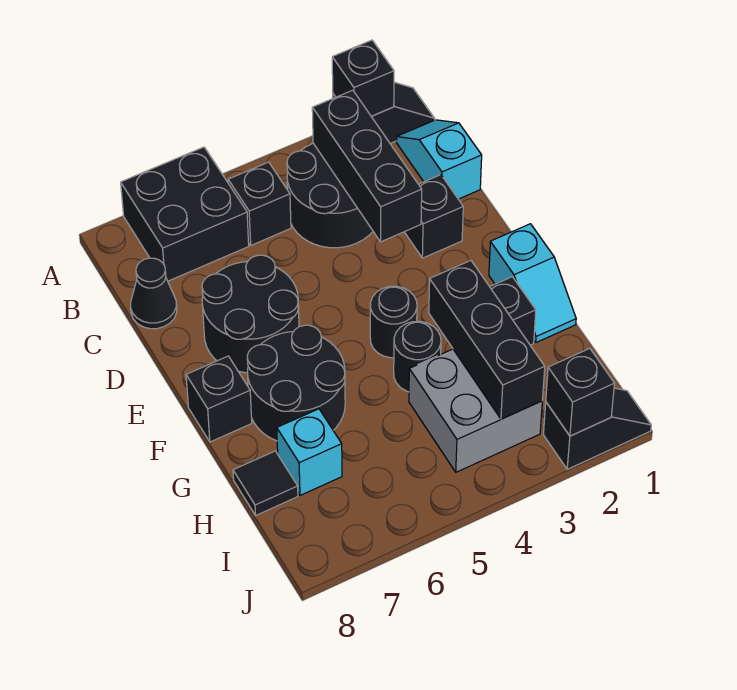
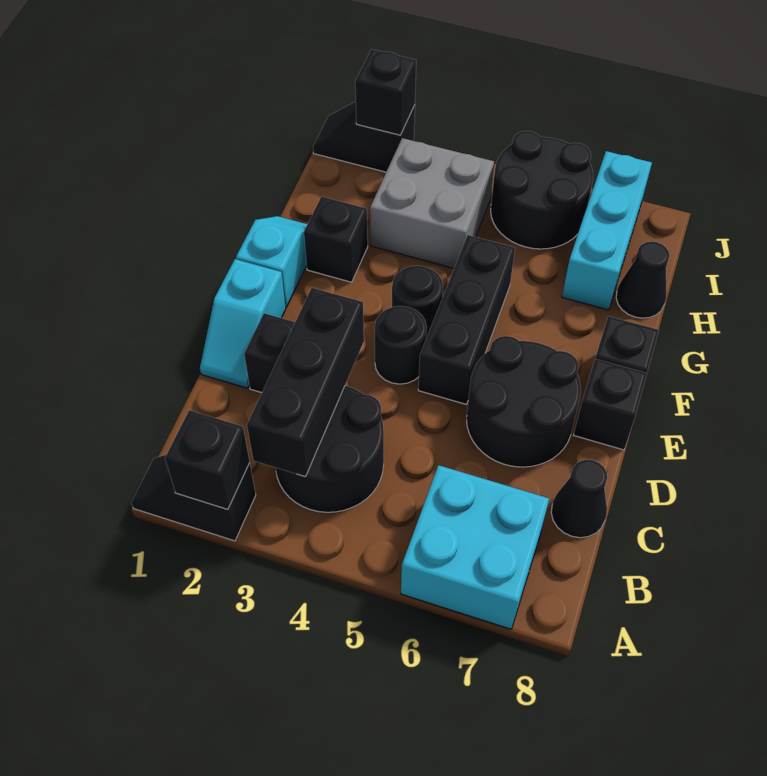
black brick A6:B7 level 1 -> cyan brick A6:B7 level 1
cyan slope B1:C1 level 1 top C -> cyan slope D1:E1 level 1 top E
black brick B5 level 1 -> black brick E8 level 1
black round brick F6:G7 level 1 -> black round brick I5:J6 level 1
black brick G3:I3 level 2 -> black brick E5:G5 level 1
black round brick G4 level 1 -> black round brick E4 level 1
cyan brick H7 level 1 -> cyan brick H7:J7 level 1
black tile H8 level 1 -> black cone H8 level 1

